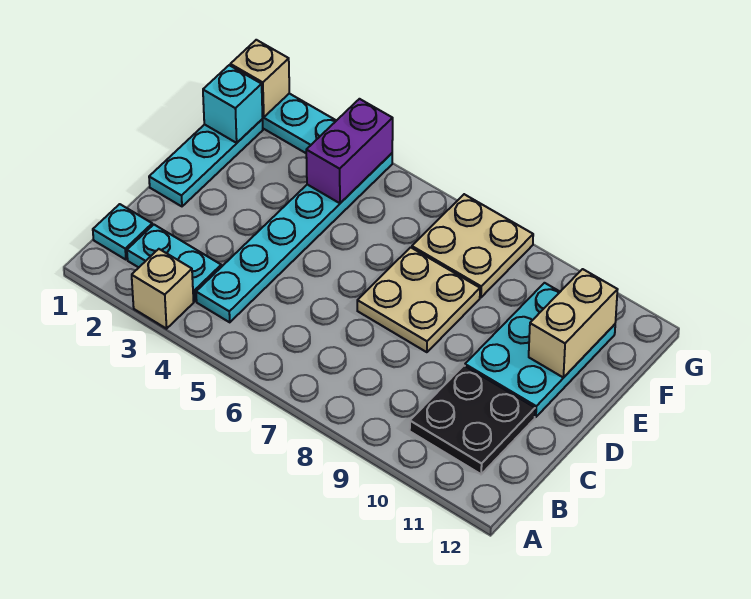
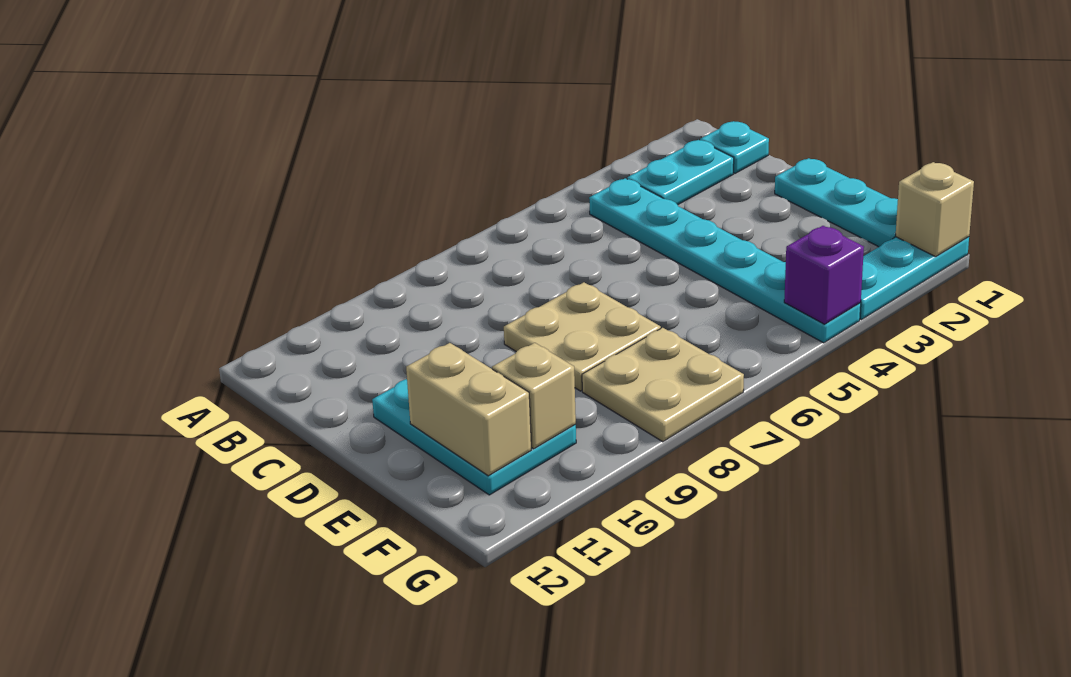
tan brick A3 level 1 -> tan brick F10 level 2
black plate B10:C11 level 1 -> none
cyan brick F1 level 2 -> none
purple brick F4:G4 level 2 -> purple brick G4 level 2

